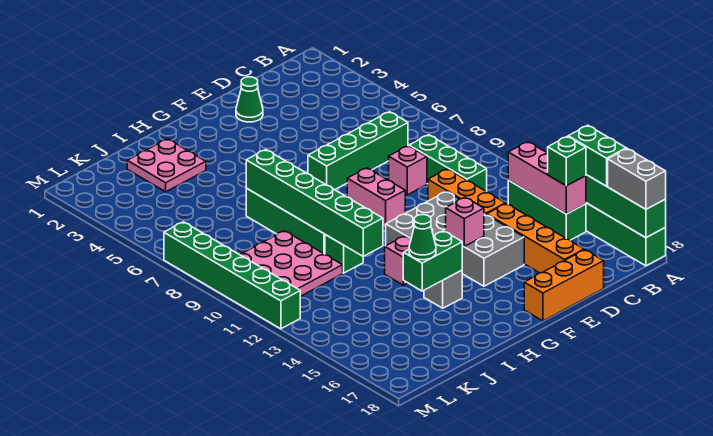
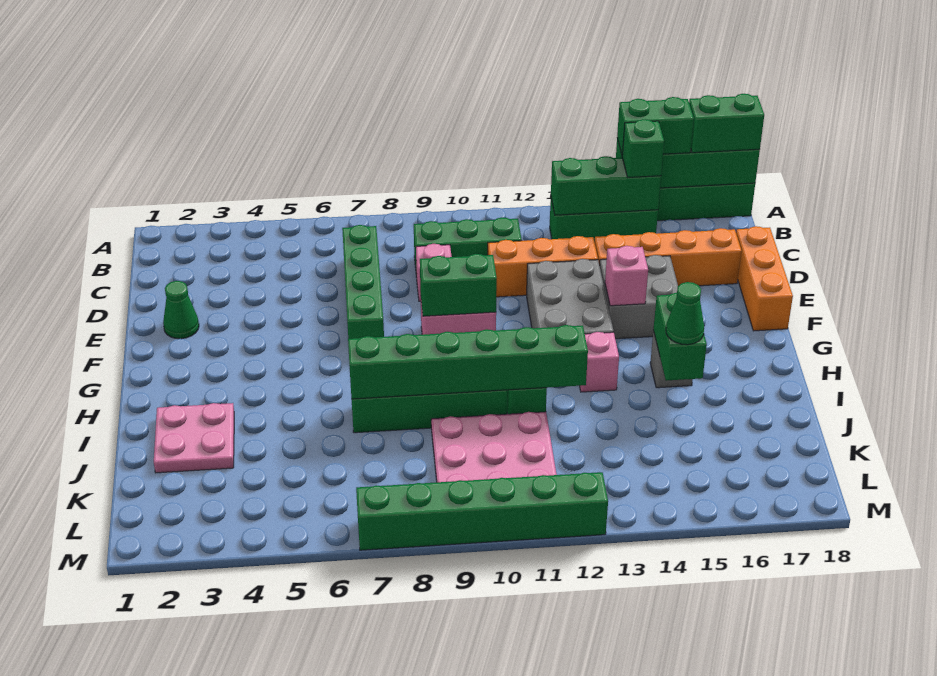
grey brick A17:A18 level 3 -> green brick A17:A18 level 3
pink brick B13:B15 level 2 -> green brick B13:B15 level 2
none -> green brick F9:F10 level 2

